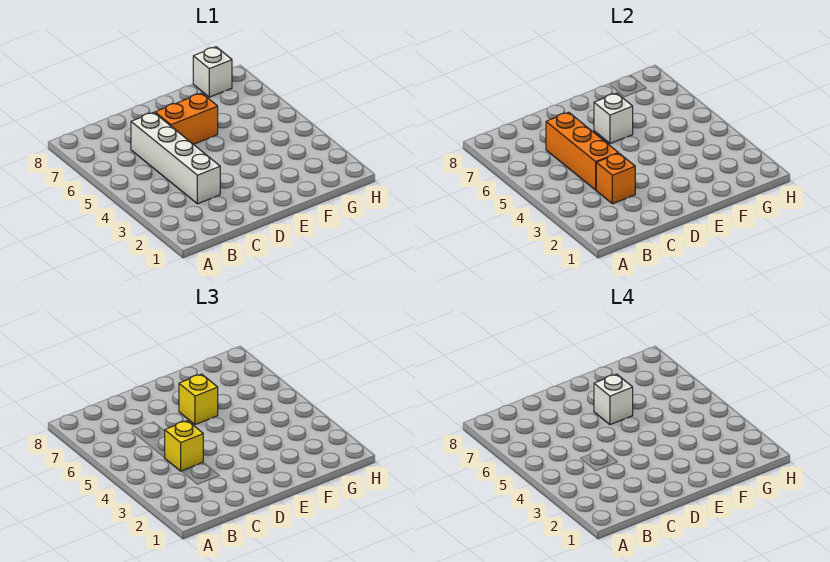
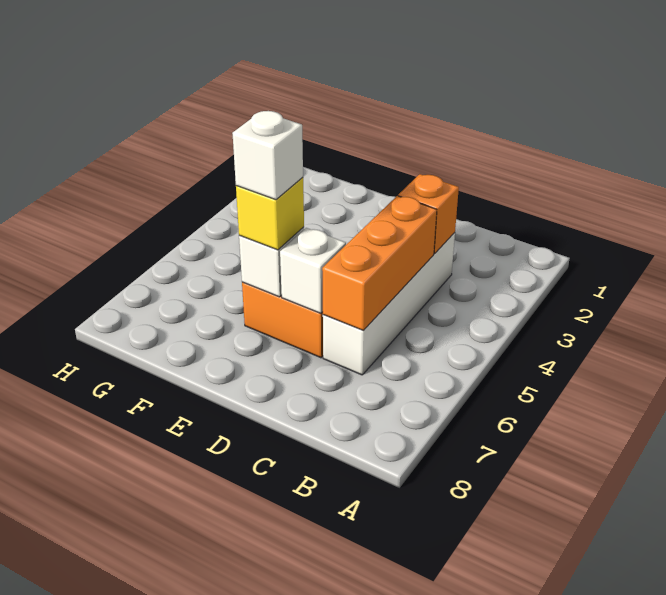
yellow brick C4 level 3 -> none
white brick G8 level 1 -> white brick D6 level 2

